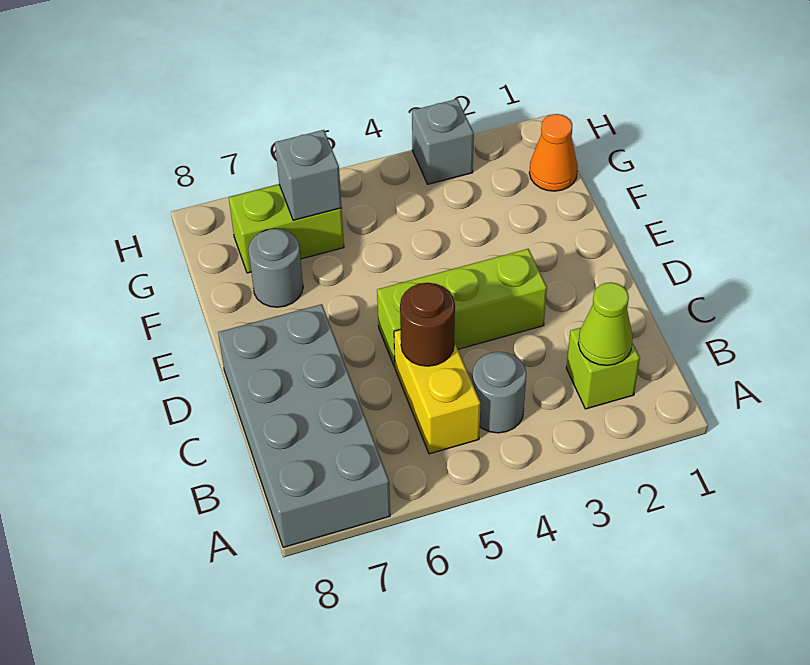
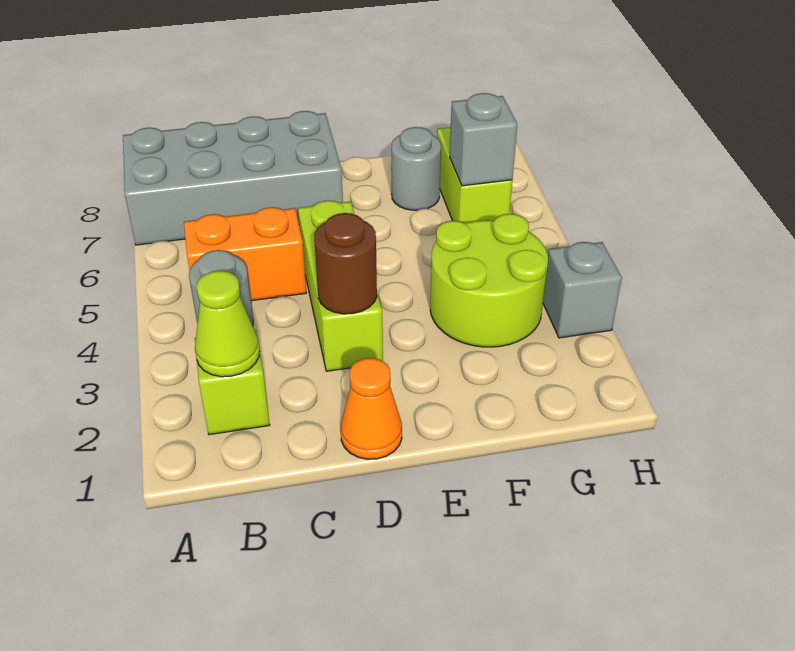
yellow brick B5:C5 level 1 -> orange brick B5:C5 level 1
brown round brick C5 level 2 -> brown round brick D3 level 2
none -> lime round brick F3:G4 level 1
orange cone G1 level 1 -> orange cone D1 level 1

